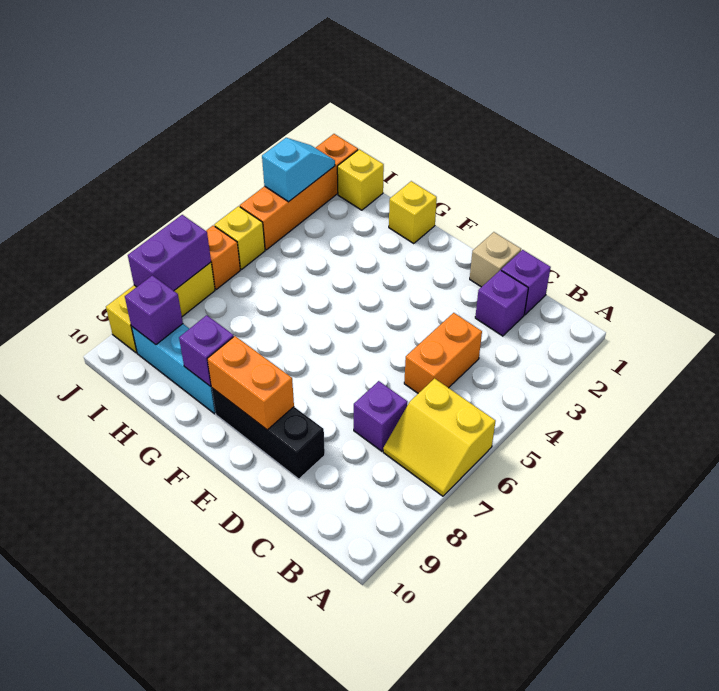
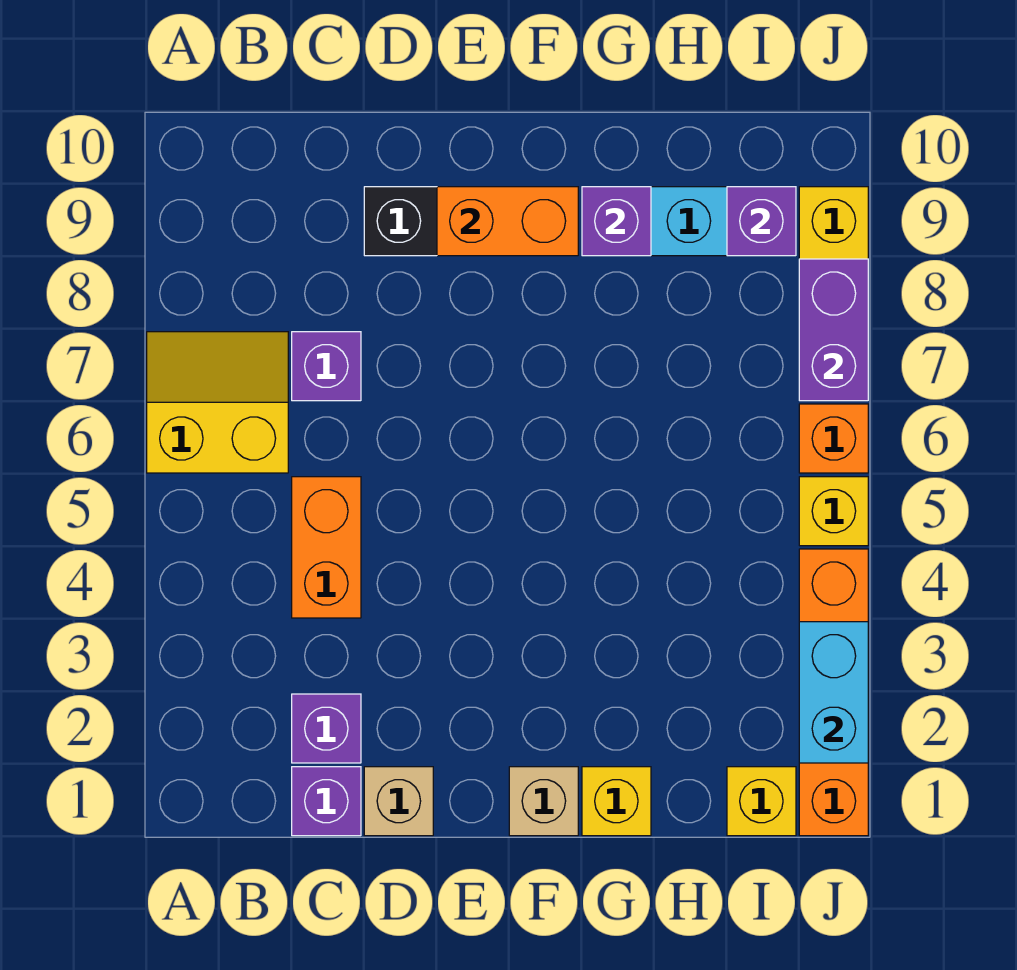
none -> tan brick F1 level 1
cyan slope J2:J3 level 2 top 3 -> cyan brick J2:J3 level 2

